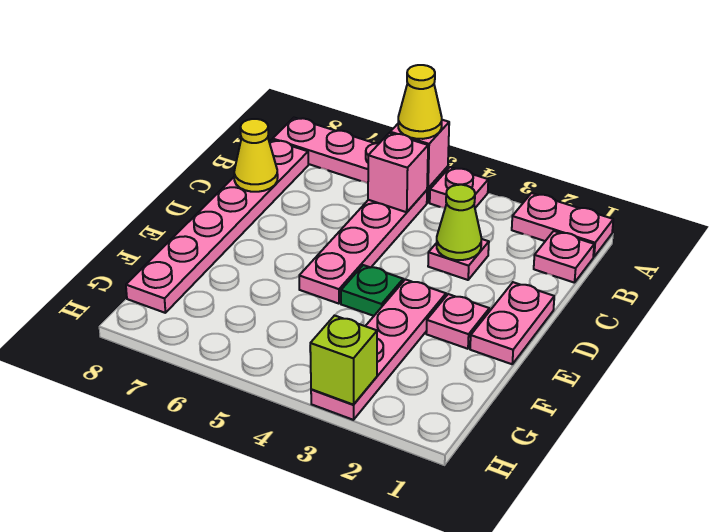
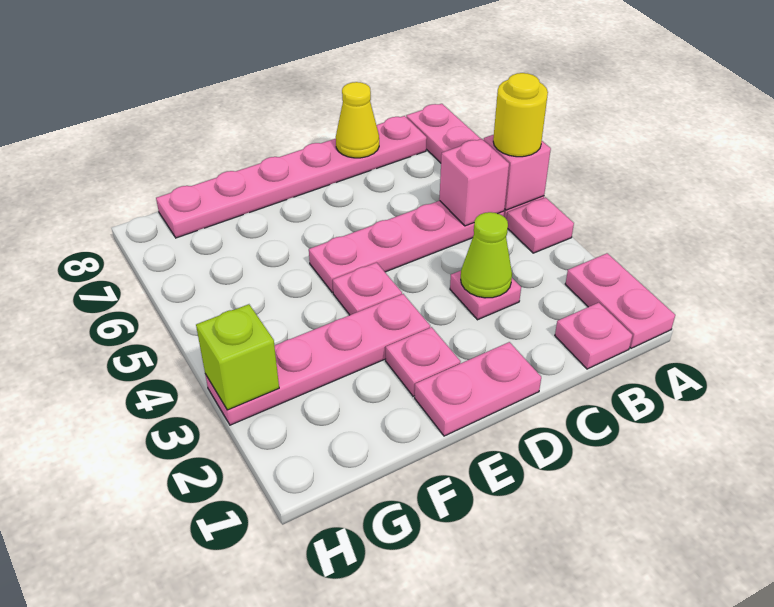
yellow cone A5 level 3 -> yellow round brick A5 level 3
green plate E4 level 1 -> pink plate E4 level 1

